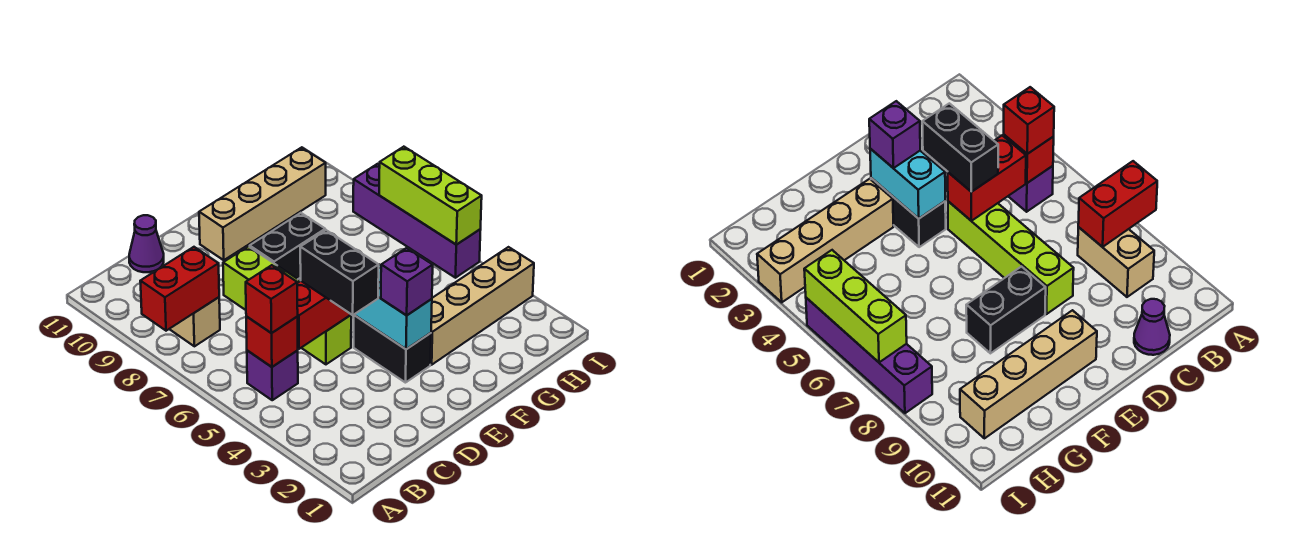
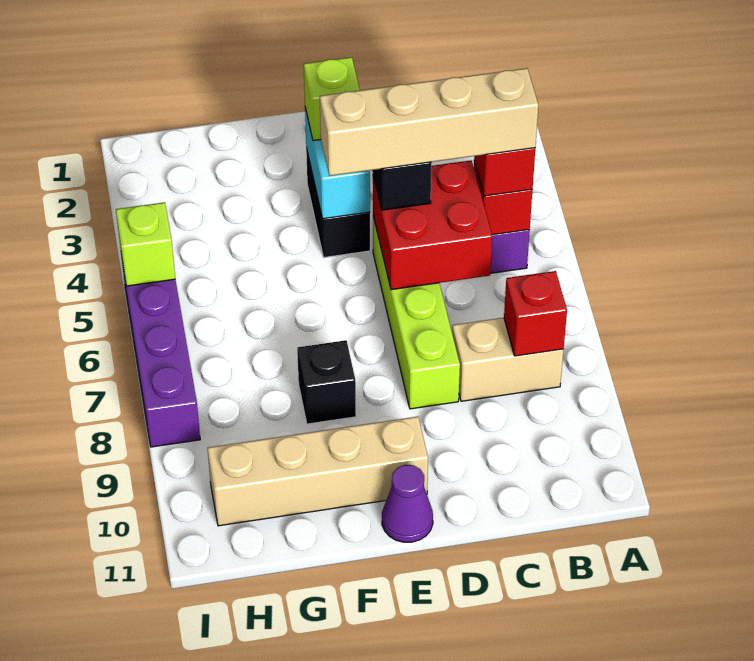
red brick A8:B8 level 2 -> red brick B8 level 2
tan brick B8:B9 level 1 -> tan brick B8:C8 level 1
red brick C5:D5 level 2 -> red brick C5:D6 level 2
purple cone C11 level 1 -> purple cone E11 level 1
purple brick E3 level 3 -> lime brick E3 level 3
black brick E8:F8 level 1 -> black brick F8 level 1
tan brick F3:I3 level 1 -> tan brick B5:E5 level 4
lime brick I5:I7 level 2 -> lime brick I5 level 2

